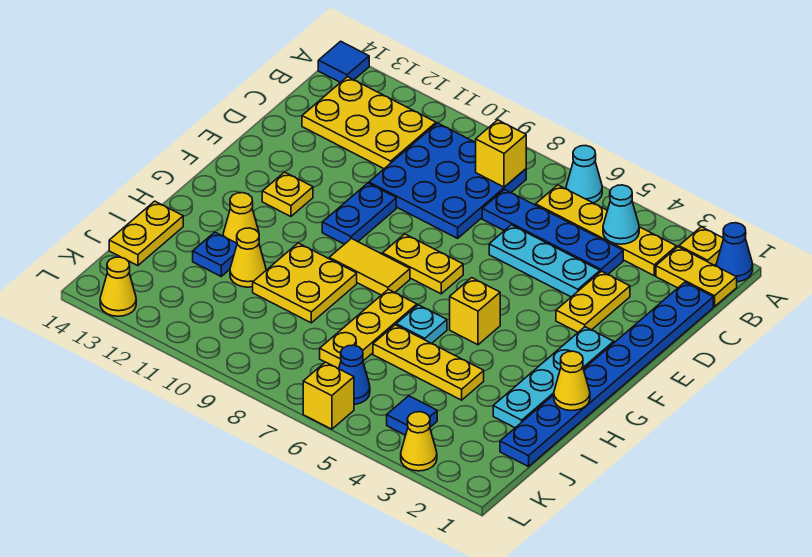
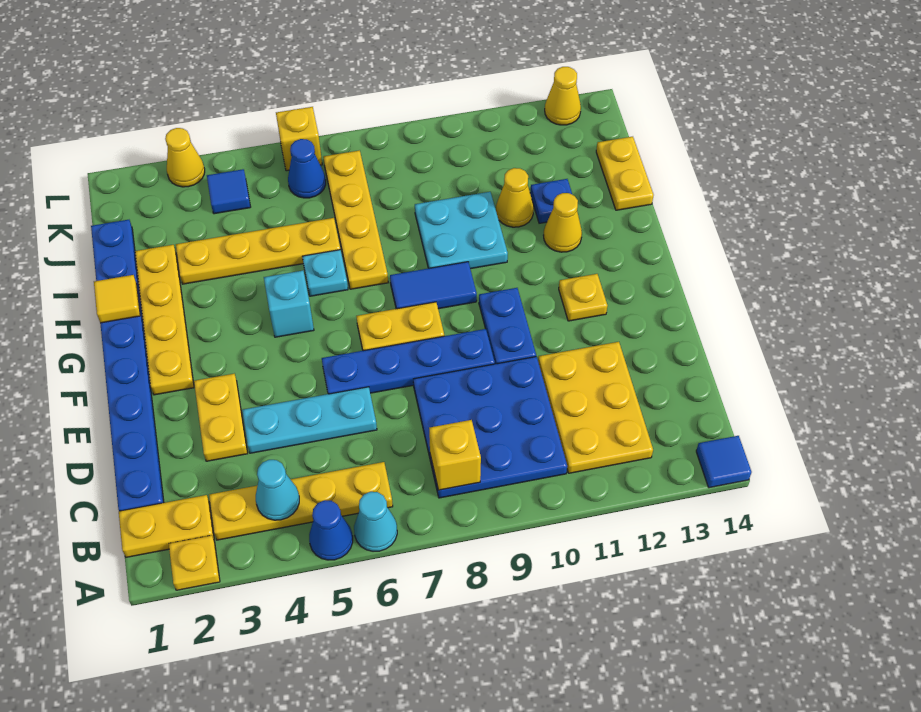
blue cone A1 level 1 -> blue cone A5 level 1
yellow plate B11:C13 level 1 -> yellow plate B11:D12 level 1
blue plate C4:C7 level 1 -> blue plate E6:E9 level 1
cyan plate F2:I2 level 1 -> yellow plate F2:I2 level 1
yellow brick G5 level 1 -> cyan brick G5 level 1
yellow tile G8:G9 level 1 -> blue tile G8:G9 level 1
yellow cone H1 level 2 -> yellow tile H1 level 2
yellow plate H7:J7 level 1 -> yellow plate H7:K7 level 1
yellow plate H9:I10 level 1 -> cyan plate H9:I10 level 1
yellow plate I4:I6 level 1 -> yellow plate I3:I6 level 1

